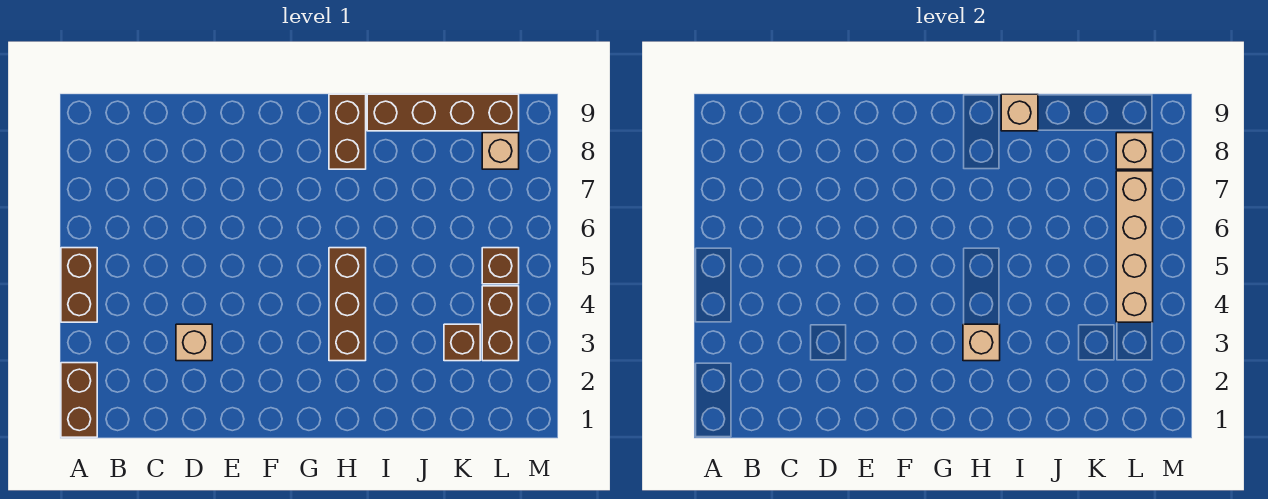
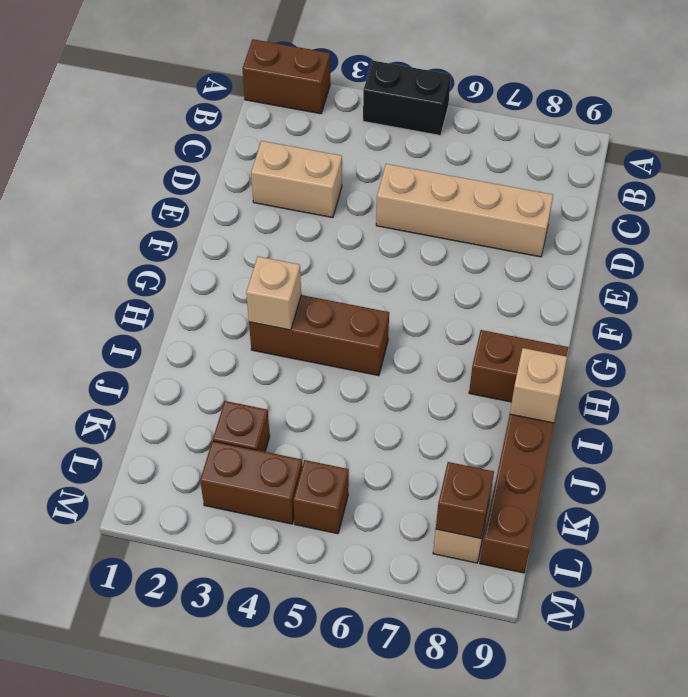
brown brick A4:A5 level 1 -> black brick A4:A5 level 1
tan brick D3 level 1 -> tan brick D2:D3 level 1
tan brick L4:L7 level 2 -> tan brick D5:D8 level 1
tan brick L8 level 2 -> brown brick L8 level 2

